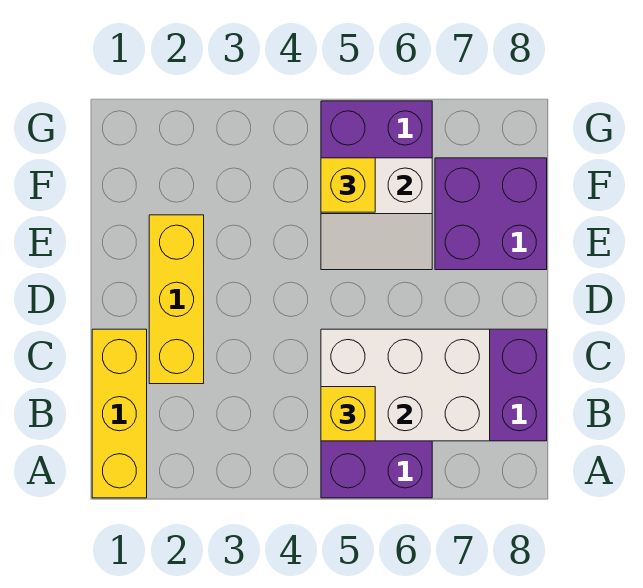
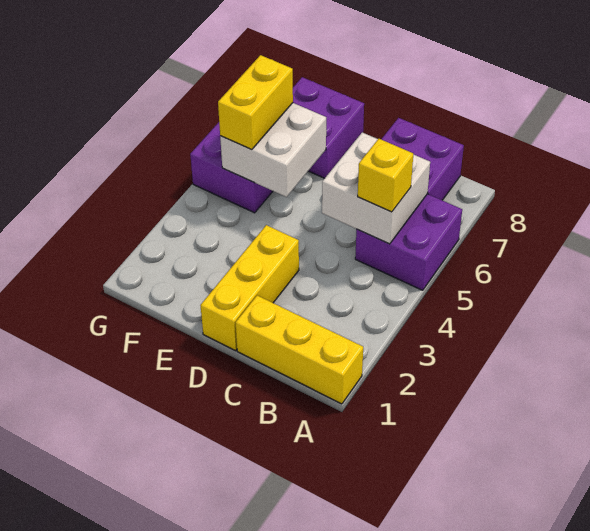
white brick B5:C7 level 2 -> white brick B5:C6 level 2
yellow brick C2:E2 level 1 -> yellow brick D1:D3 level 1
white slope E5:F6 level 2 top F -> white brick E5:F6 level 2
yellow brick F5 level 3 -> yellow brick F5:F6 level 3

